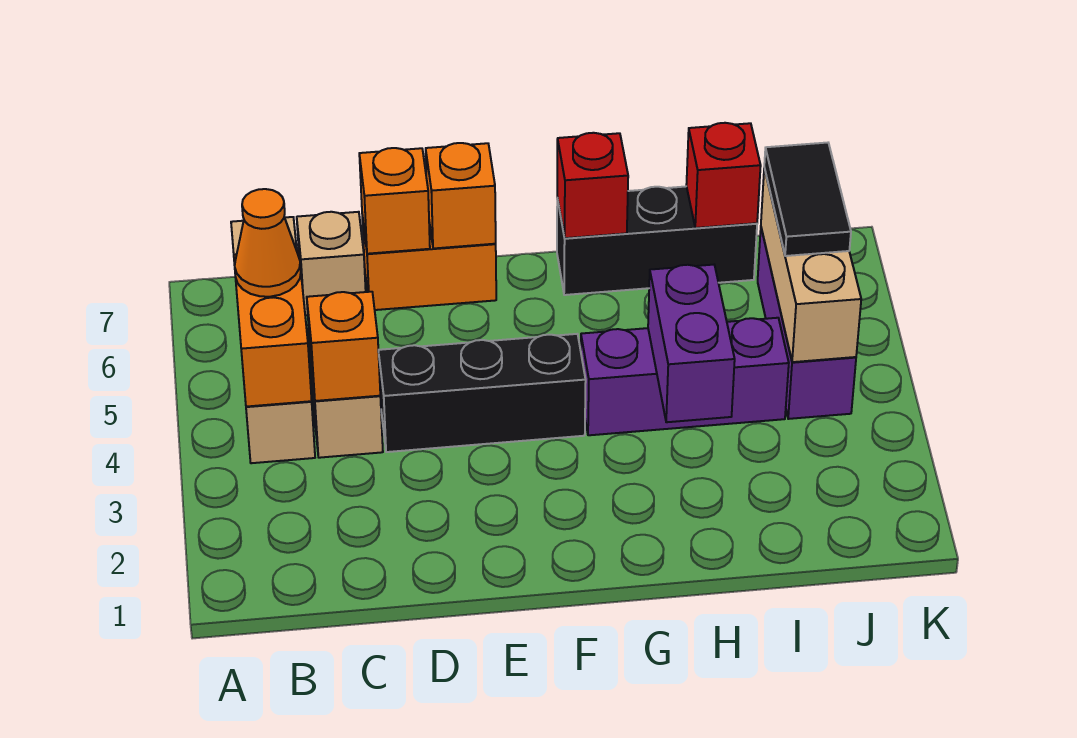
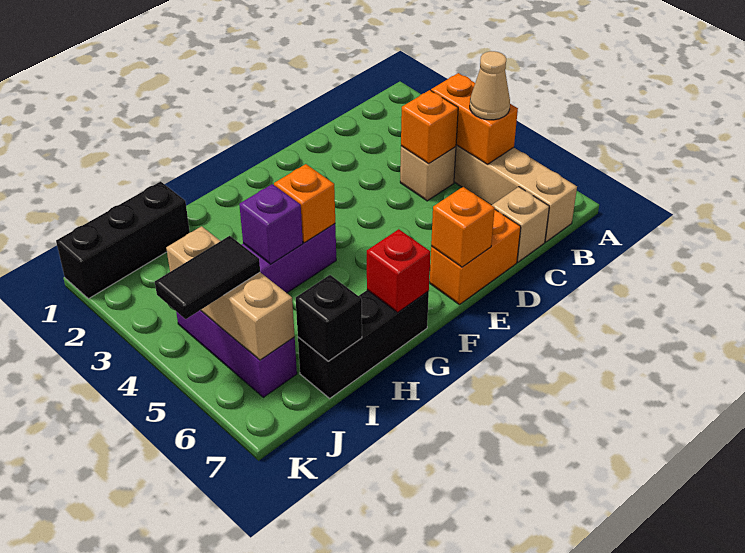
orange cone B5 level 3 -> tan cone B5 level 3
black brick D4:F4 level 1 -> black brick I1:K1 level 1
orange brick D7 level 2 -> orange brick G4 level 2
purple brick H3:H4 level 2 -> purple brick H4 level 2
red brick I7 level 2 -> black brick I7 level 2
black tile J5:J6 level 3 -> black tile J5:K5 level 3

